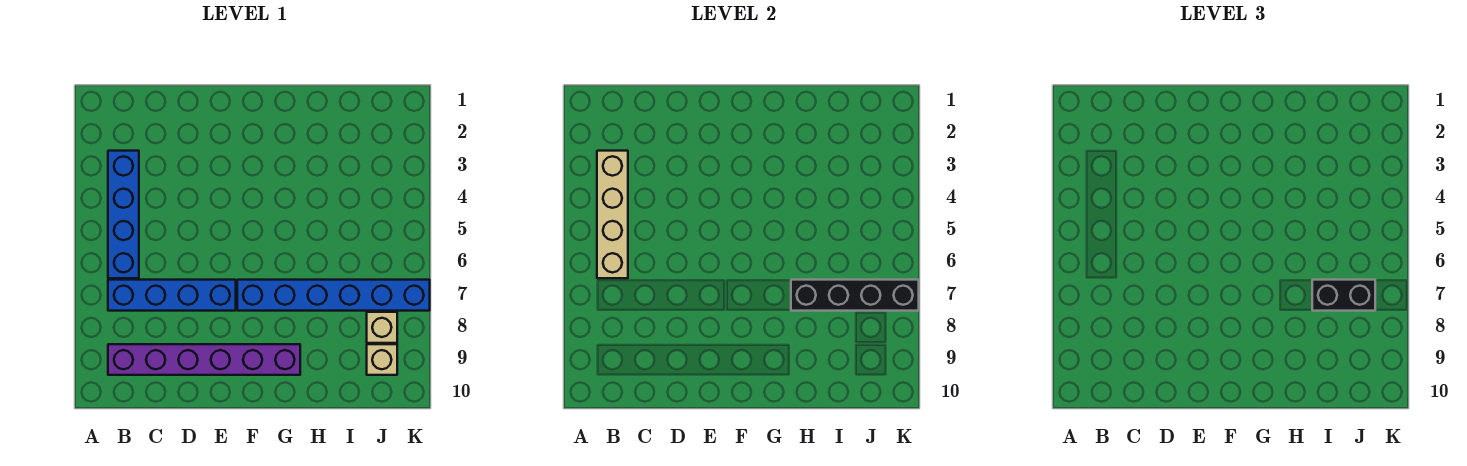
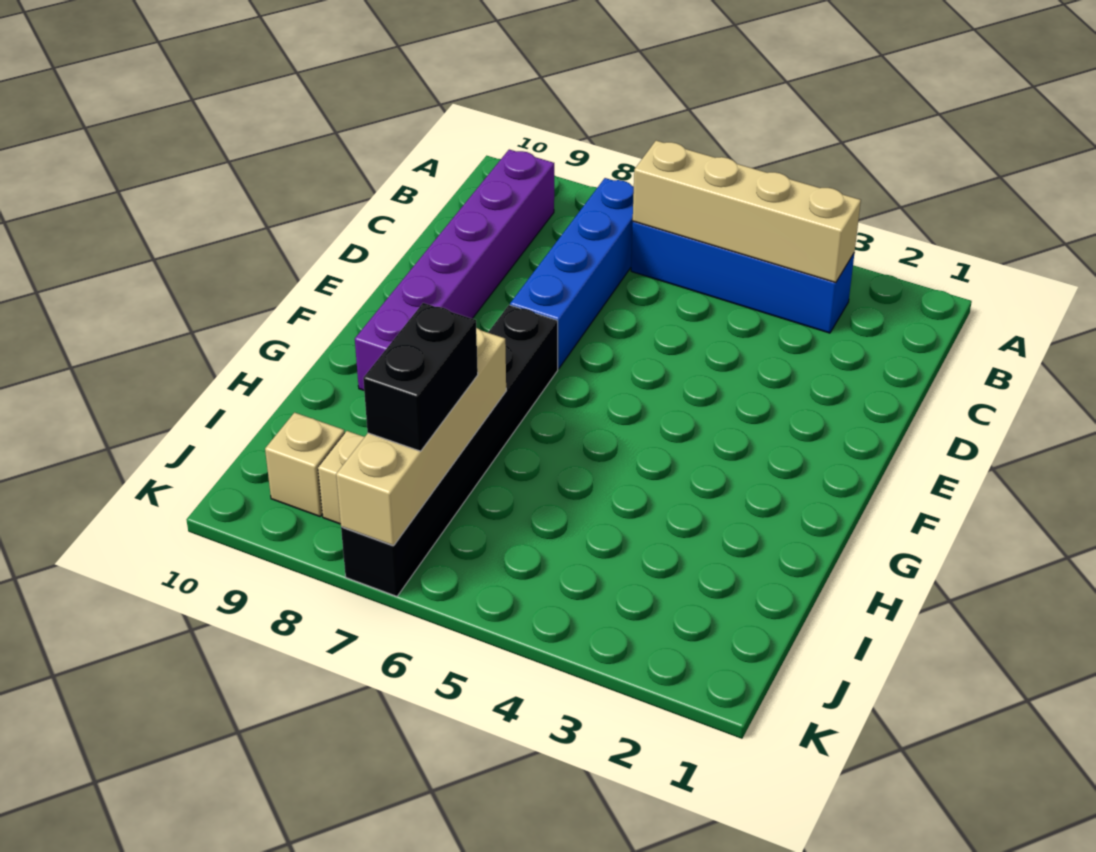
blue brick F7:K7 level 1 -> black brick F7:K7 level 1
black brick H7:K7 level 2 -> tan brick H7:K7 level 2

